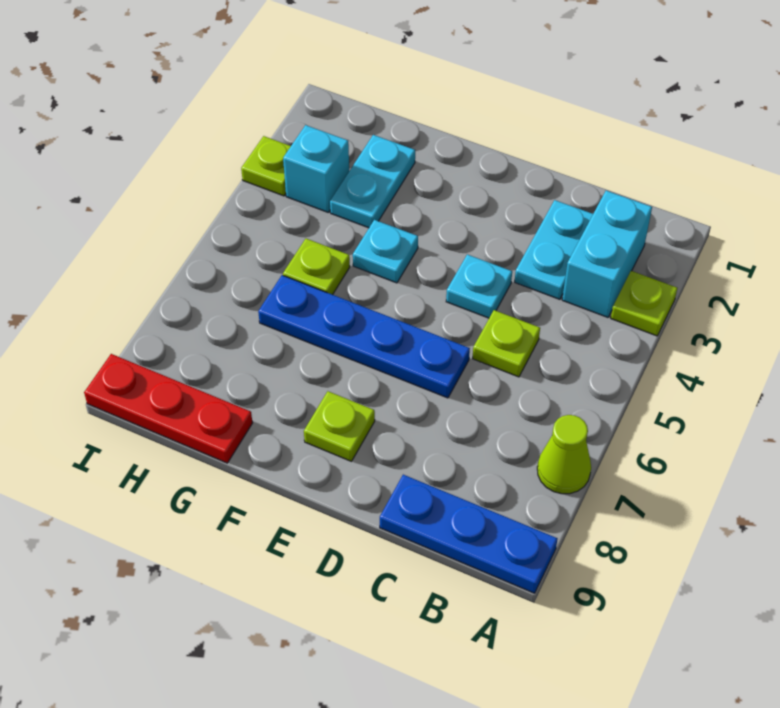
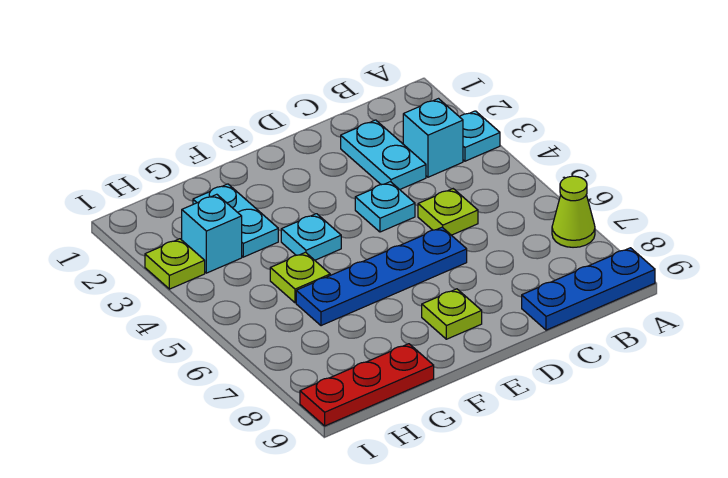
lime plate A3 level 1 -> cyan plate A3 level 1
cyan brick B2:B3 level 1 -> cyan brick B3 level 1

